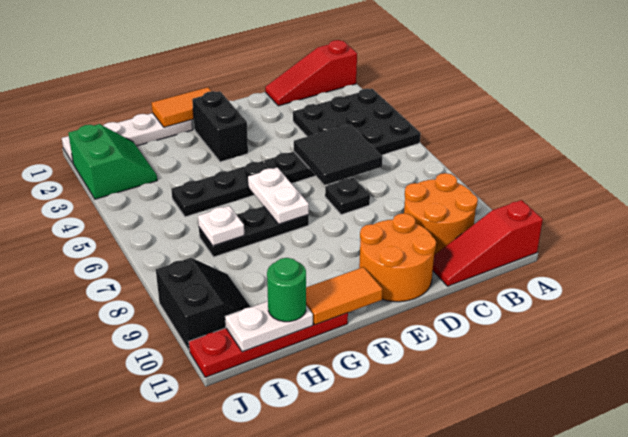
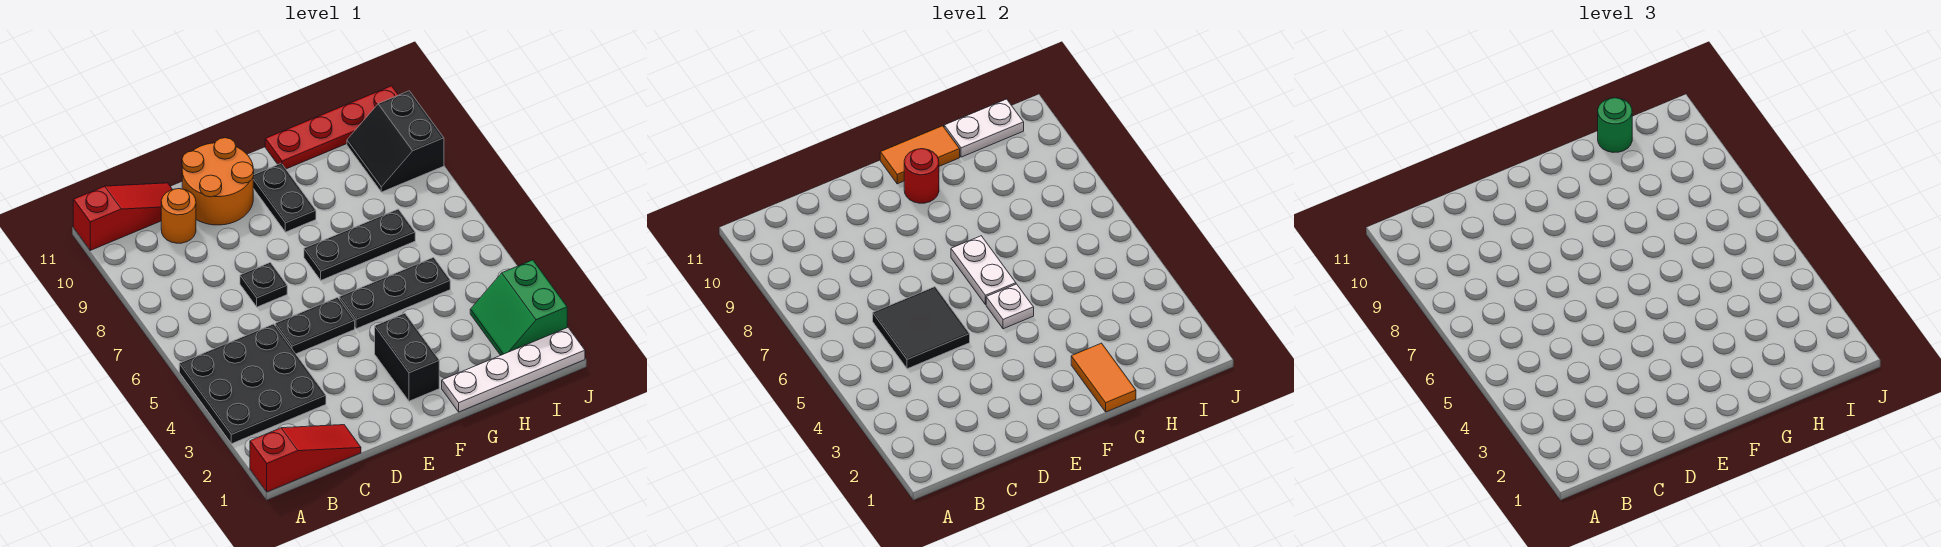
orange round brick B9:C10 level 1 -> orange round brick C10 level 1
orange tile F1:G1 level 2 -> orange tile G1:G2 level 2
none -> black plate F9:F10 level 1
none -> red round brick F10 level 2
white plate H7 level 2 -> white plate F5 level 2

